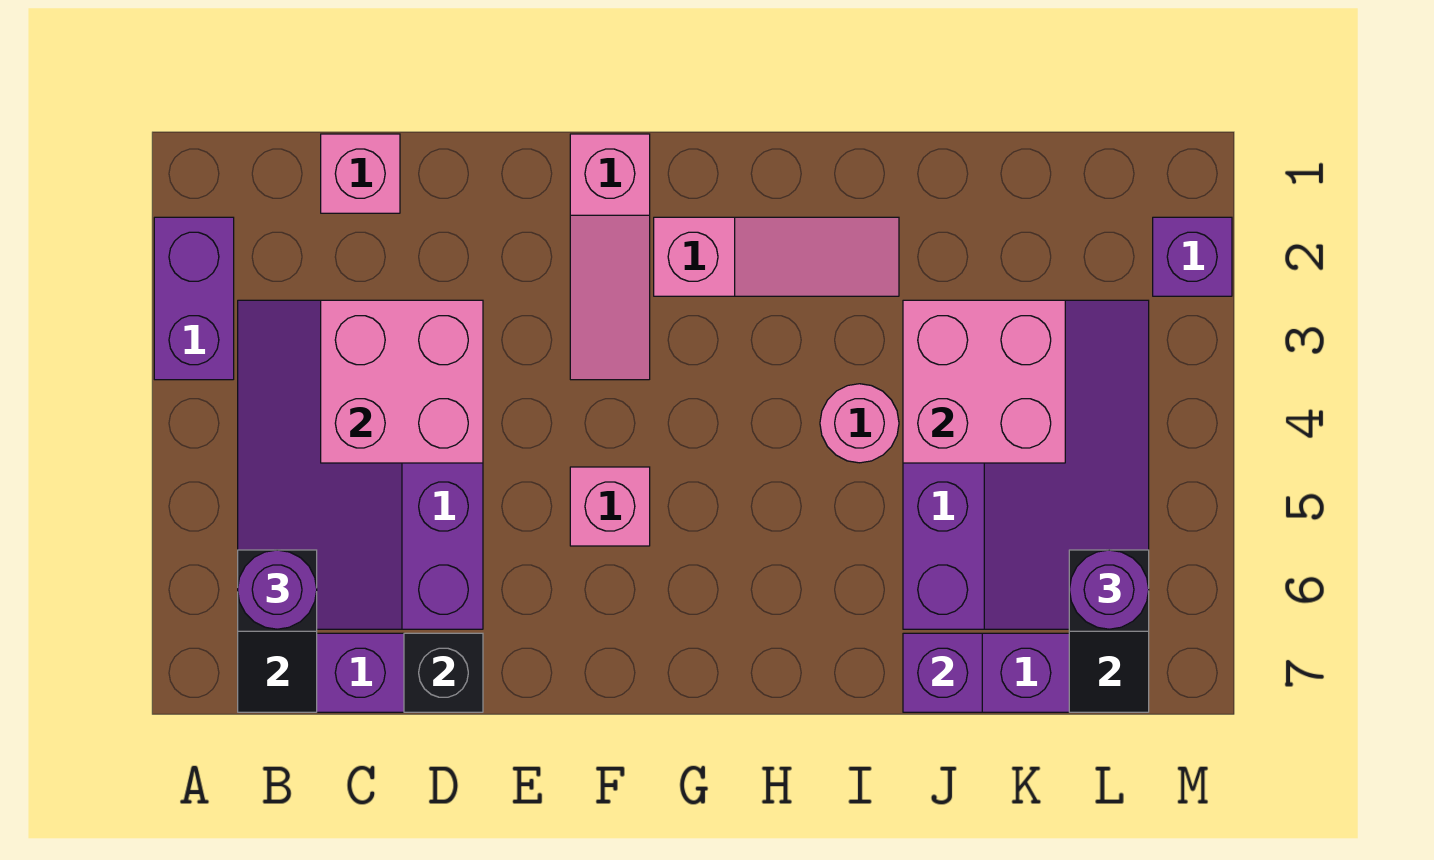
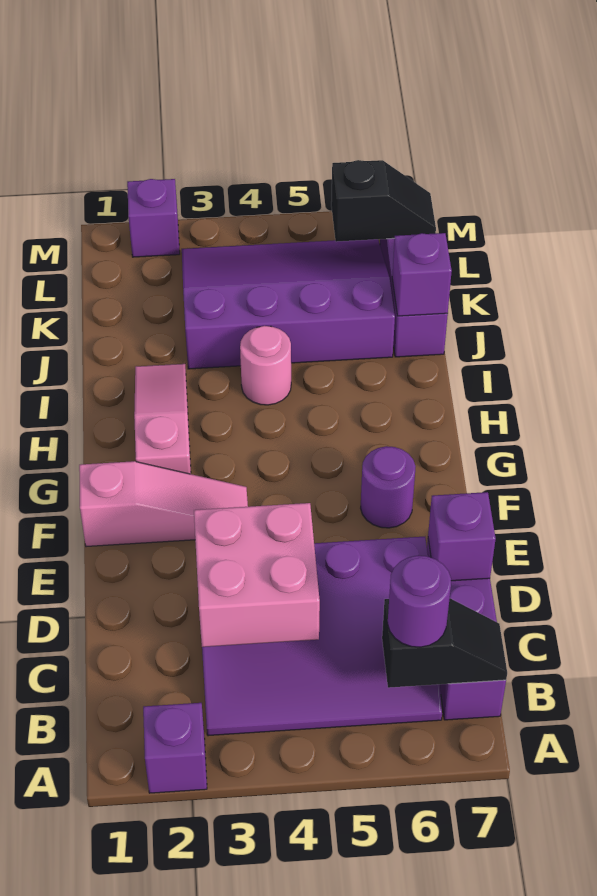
purple brick A2:A3 level 1 -> purple brick A2 level 1
pink brick C1 level 1 -> none
black brick D7 level 2 -> purple brick D7 level 2
pink brick F5 level 1 -> none
pink brick J3:K4 level 2 -> none
purple round brick L6 level 3 -> purple round brick F6 level 1

